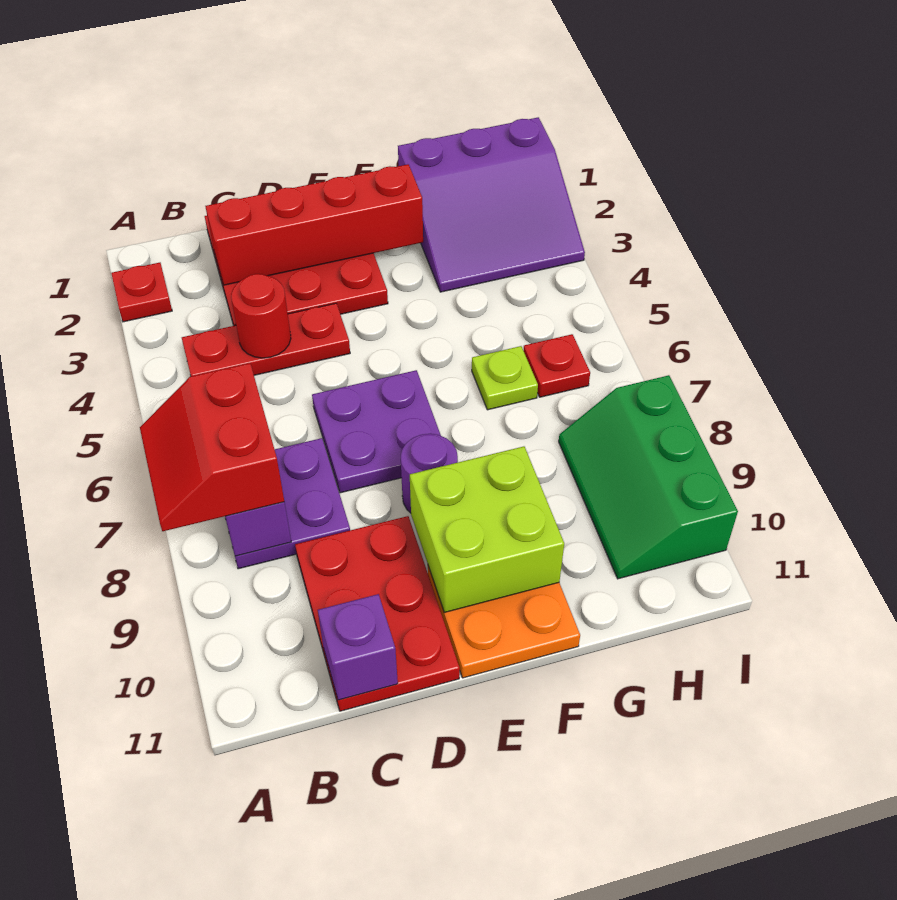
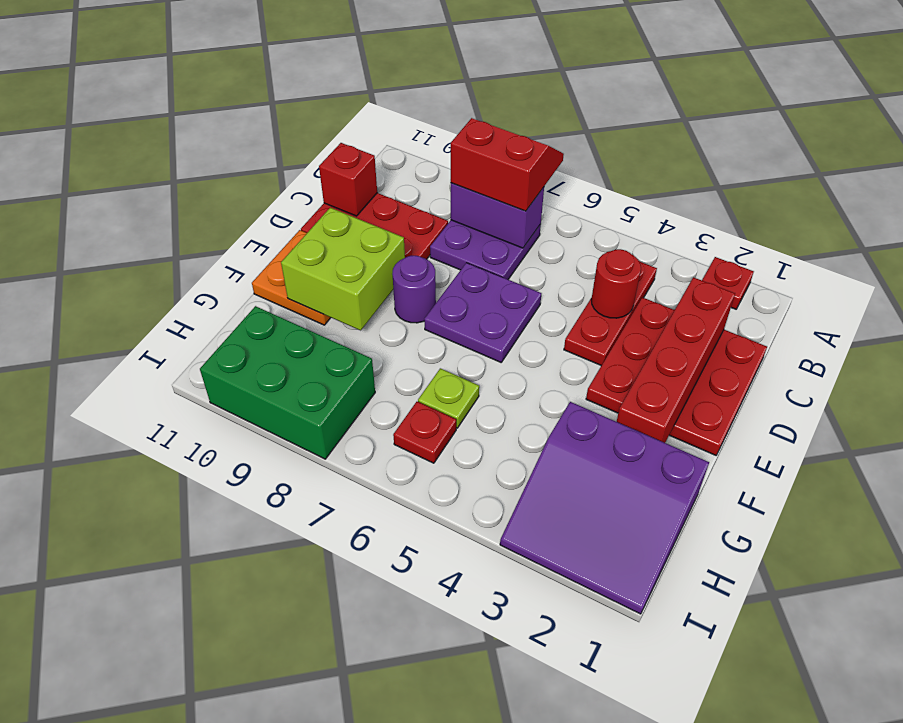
purple brick C11 level 2 -> red brick C11 level 2
purple slope G1:I3 level 1 top 1 -> purple slope G1:I3 level 1 top G
green slope H8:I10 level 1 top I -> green brick H8:I10 level 1

